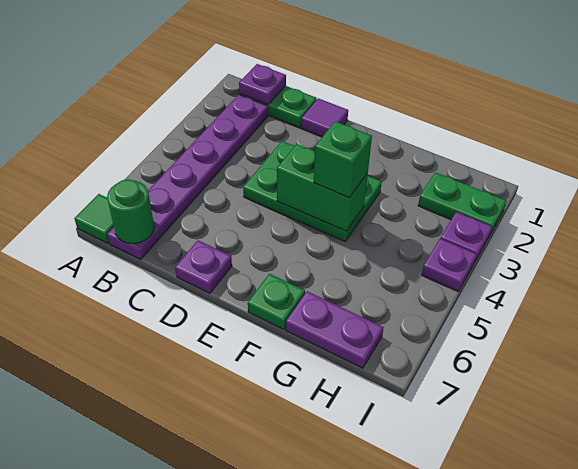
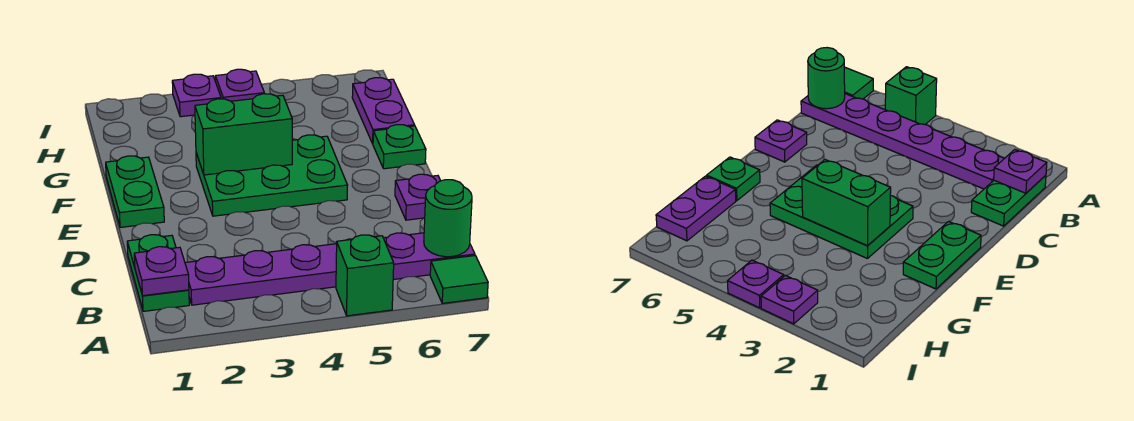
purple tile D1 level 1 -> none
green plate D3:F4 level 1 -> green plate E3:F5 level 1
green brick E4:F4 level 2 -> green brick F3:F4 level 2
green brick F4 level 3 -> green brick A5 level 1
green plate H2:I2 level 1 -> green plate E1:F1 level 1

